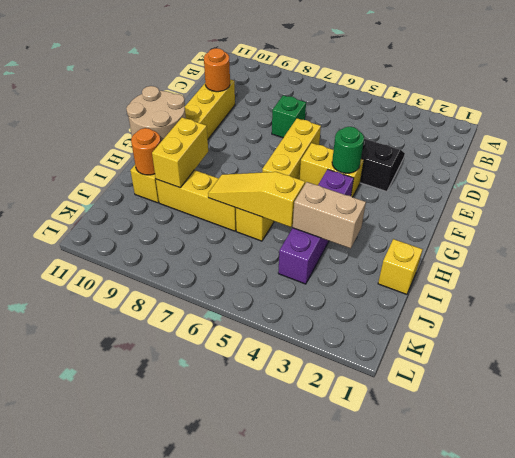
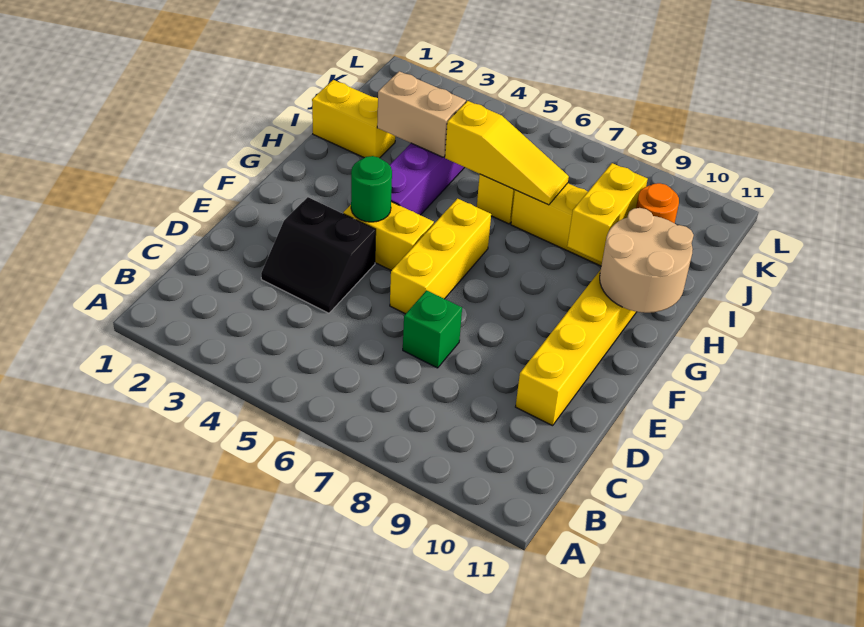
orange round brick D10 level 2 -> none
yellow brick I1 level 1 -> yellow brick I1:I2 level 1

